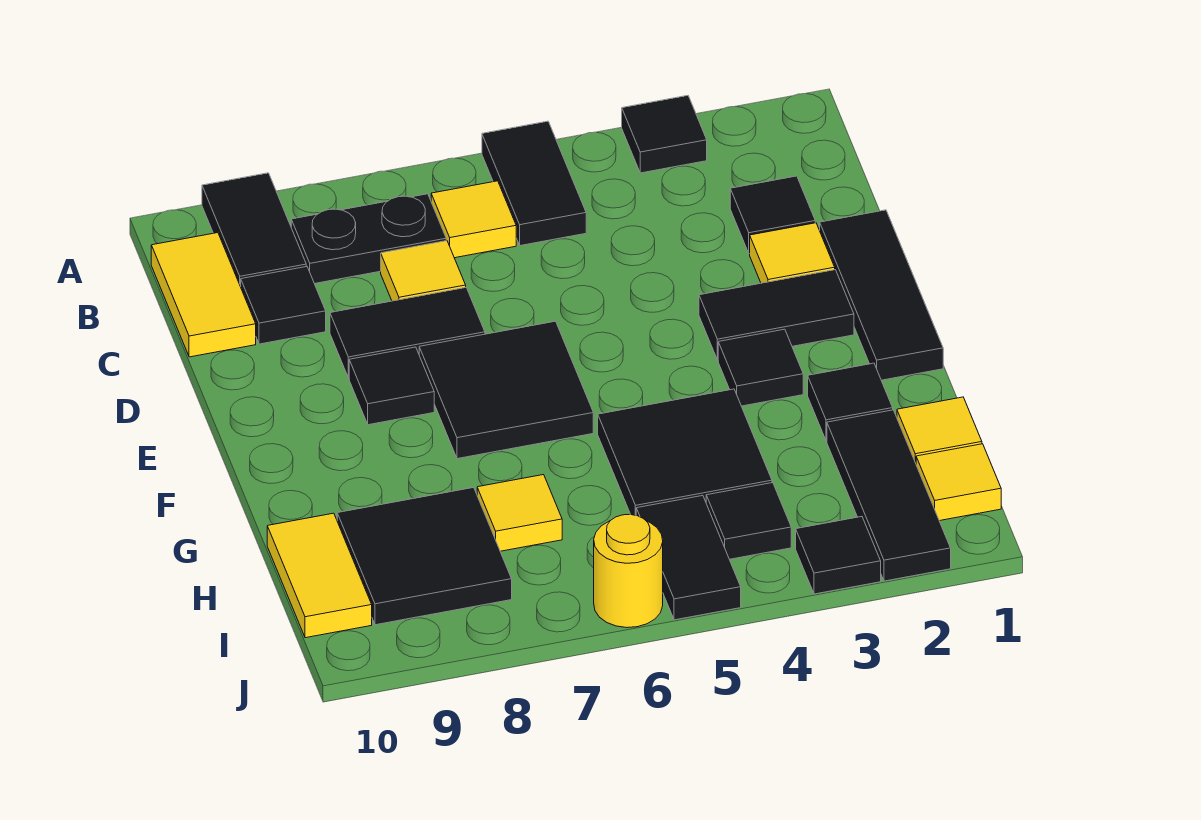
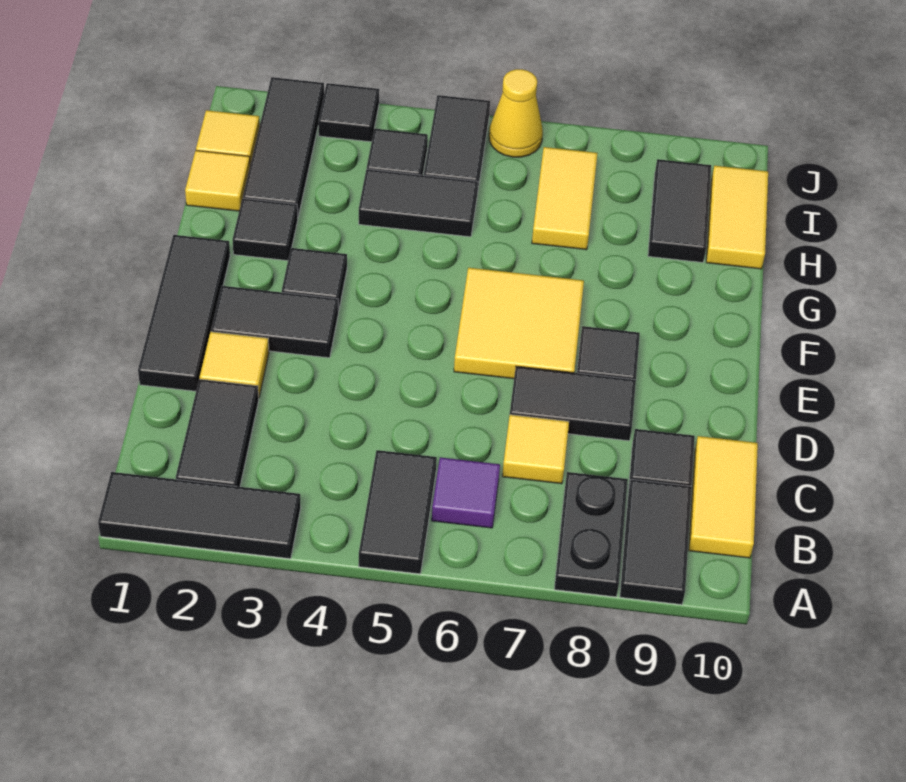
black tile A3 level 1 -> black tile A1:A3 level 1
yellow tile B6 level 1 -> purple tile B6 level 1
black plate B7:B8 level 1 -> black plate A8:B8 level 1
black tile C2 level 1 -> black tile B2:C2 level 1
black tile E6:F7 level 1 -> yellow tile E6:F7 level 1
black tile G4:H5 level 1 -> black tile H4:H5 level 1
yellow tile H7 level 1 -> yellow tile H7:I7 level 1
black tile H8:I9 level 1 -> black tile H9:I9 level 1
yellow round brick J6 level 1 -> yellow cone J6 level 1

